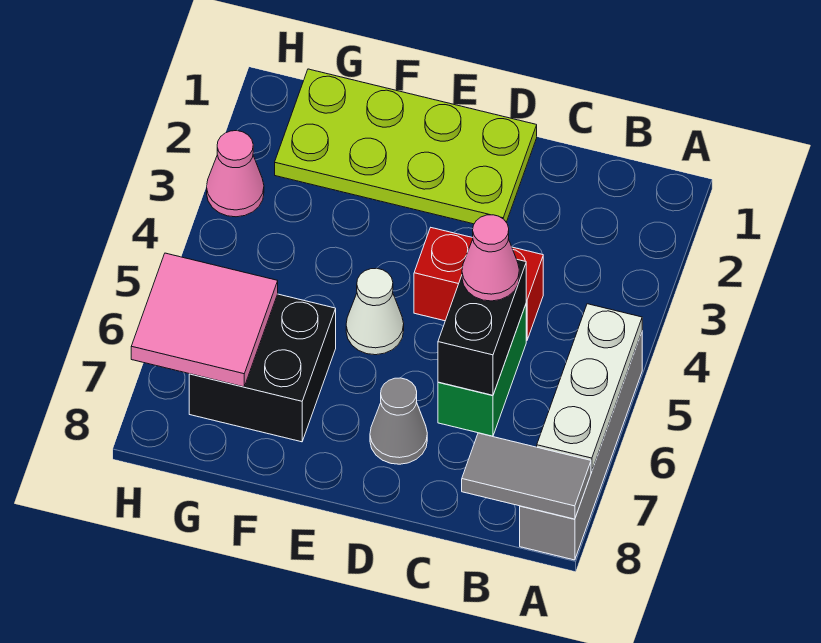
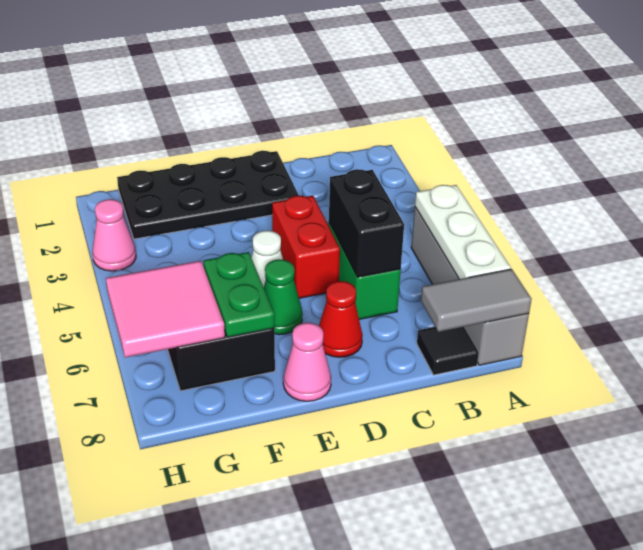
none -> black tile B8 level 1
red brick C4:D4 level 1 -> red brick D4:D5 level 1
pink cone C5 level 3 -> pink cone E8 level 1
lime plate D1:G2 level 1 -> black plate D1:G2 level 1
grey cone D7 level 1 -> red cone D7 level 1
none -> green cone E6 level 1
none -> green plate F6:F7 level 2

